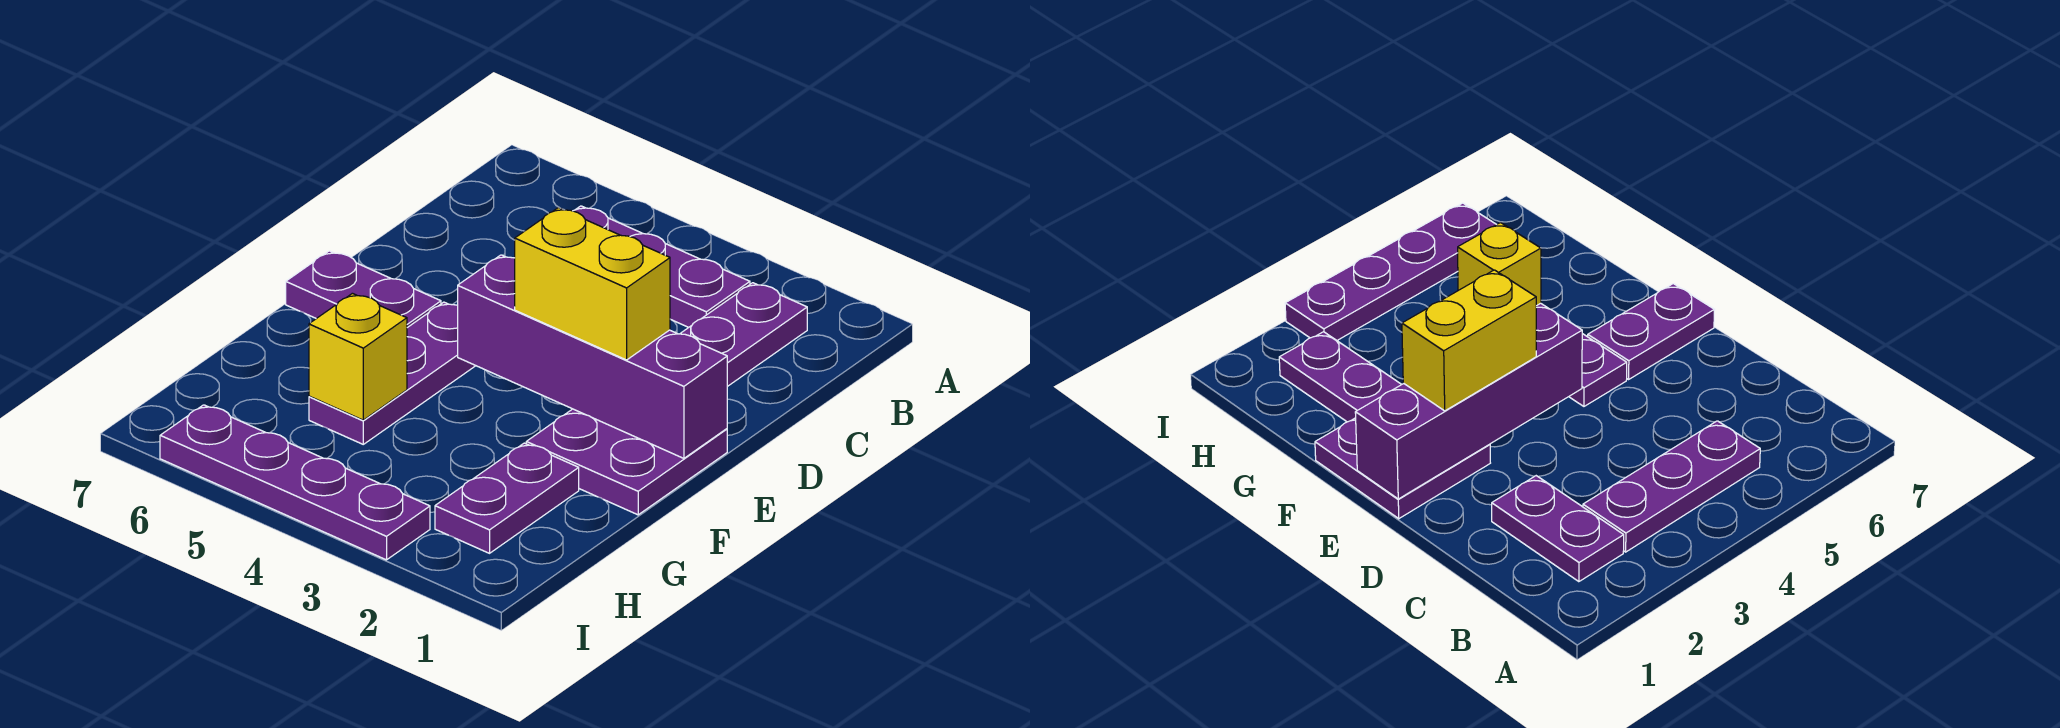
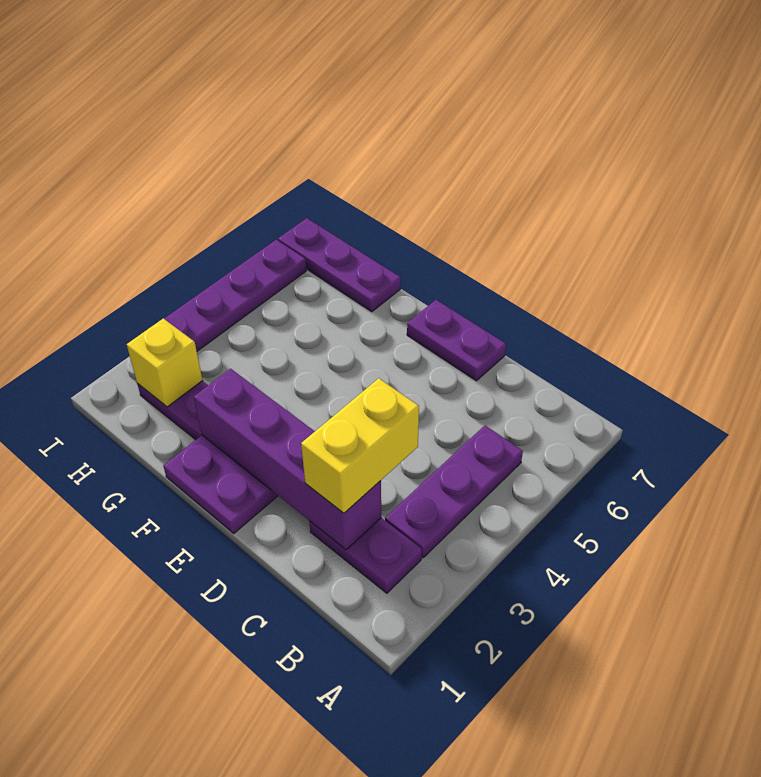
purple brick E1:E4 level 2 -> purple brick C2:F2 level 2
yellow brick E2:E3 level 3 -> yellow brick C2:C3 level 3
purple plate E5:G5 level 1 -> purple plate G7:I7 level 1
purple plate E6:E7 level 1 -> purple plate D7:E7 level 1
yellow brick G5 level 2 -> yellow brick H2 level 2

